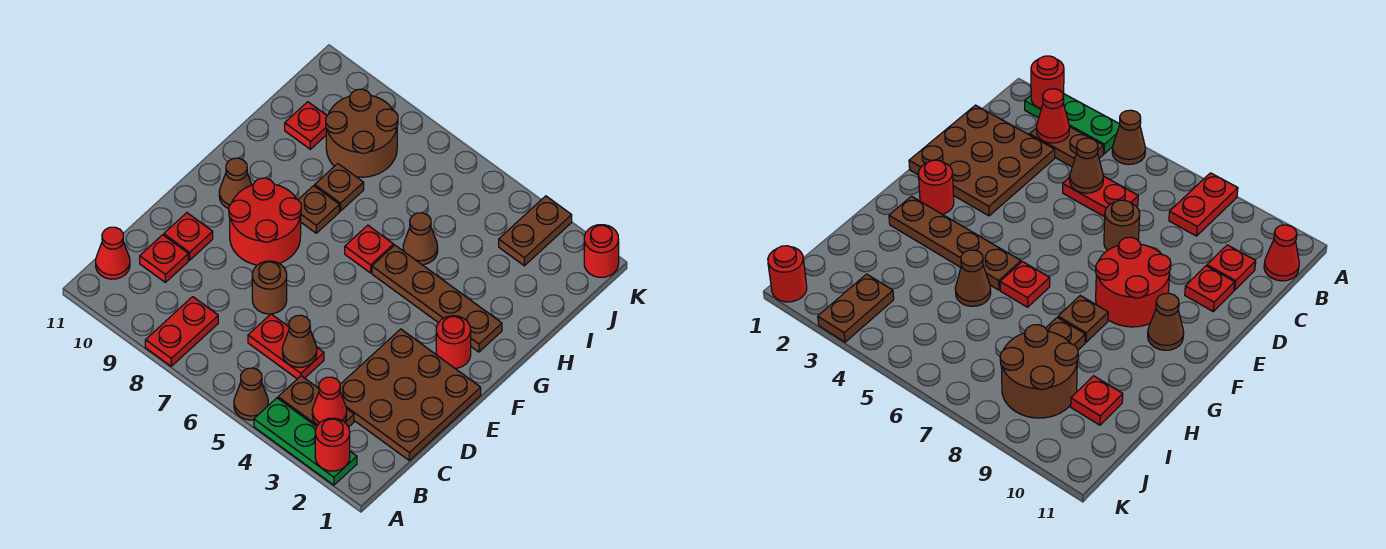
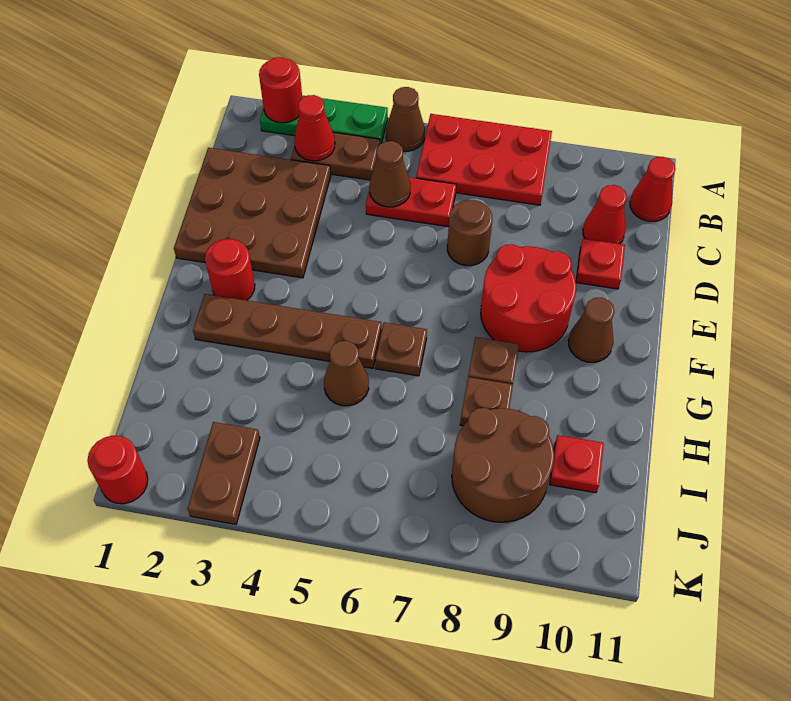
red plate A8:B8 level 1 -> red plate A6:B8 level 1
red plate C10 level 1 -> red cone C10 level 1
red plate G6 level 1 -> brown plate G6 level 1

